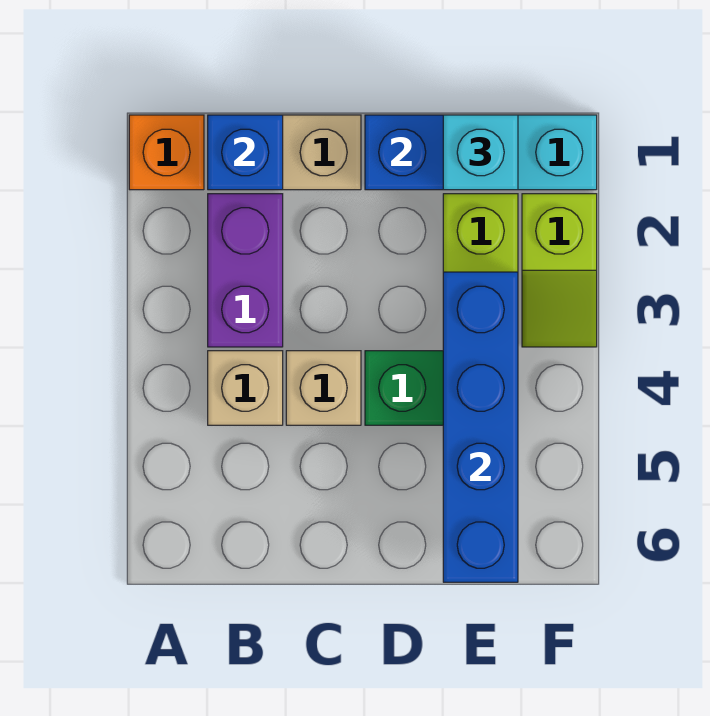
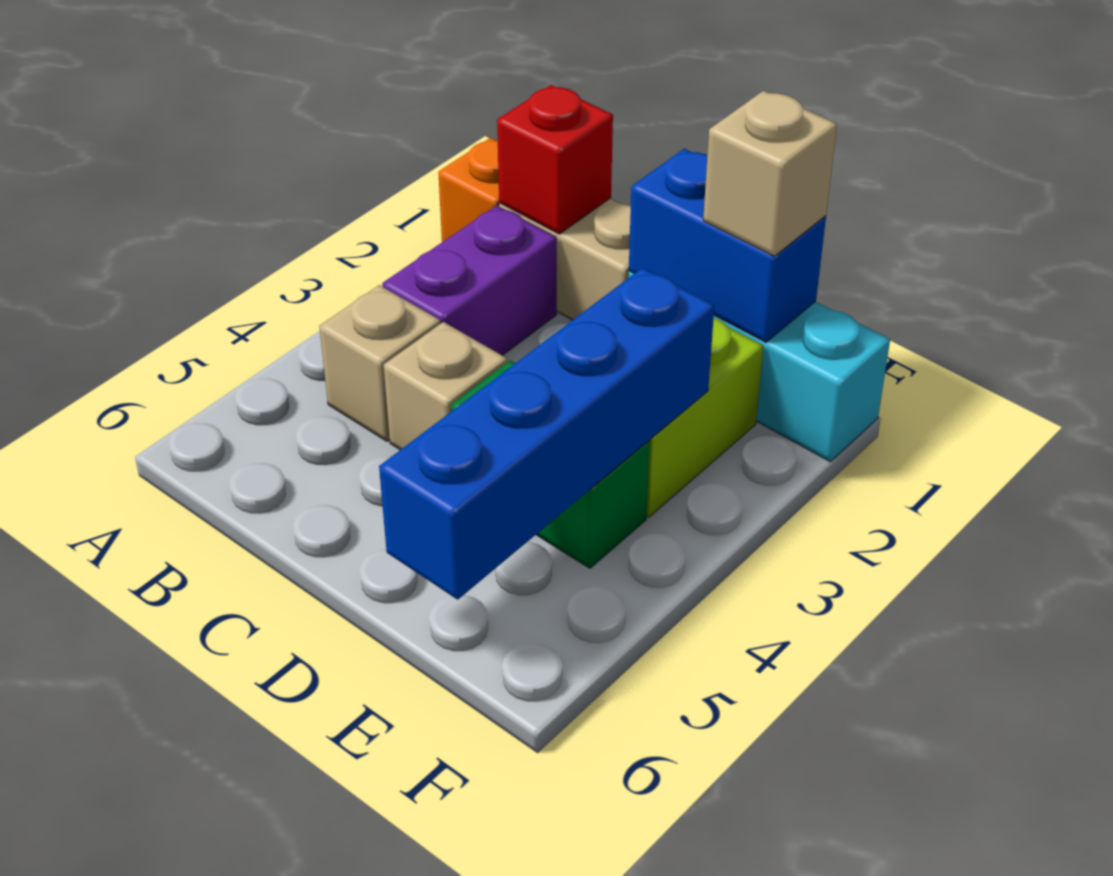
blue brick B1 level 2 -> red brick B1 level 2
cyan brick E1 level 3 -> tan brick E1 level 3
lime slope F2:F3 level 1 top 2 -> none

